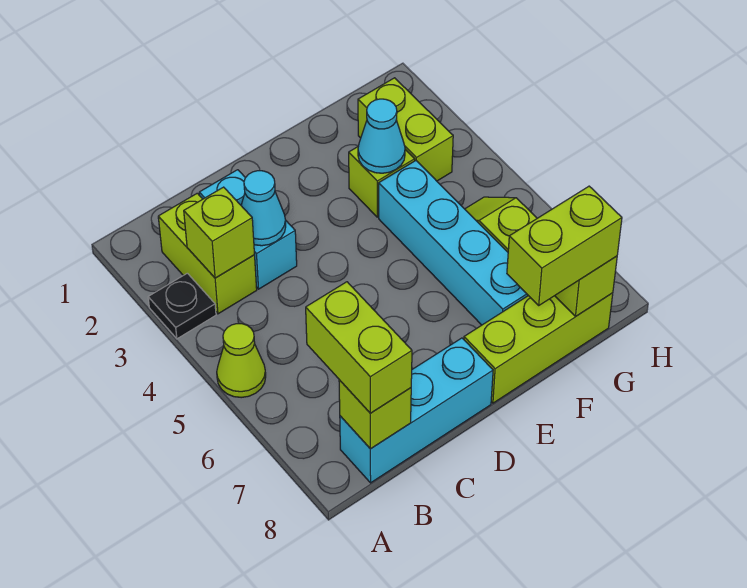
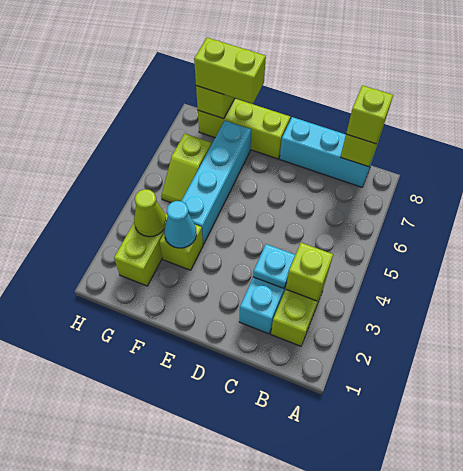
black plate A3 level 1 -> none
lime cone A5 level 1 -> lime cone G3 level 2
lime brick B7:B8 level 3 -> lime brick B8 level 3
cyan cone C3 level 2 -> cyan plate C3 level 2

